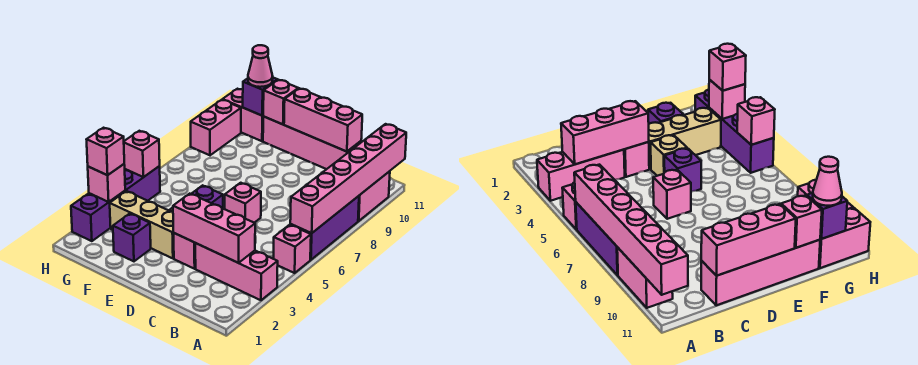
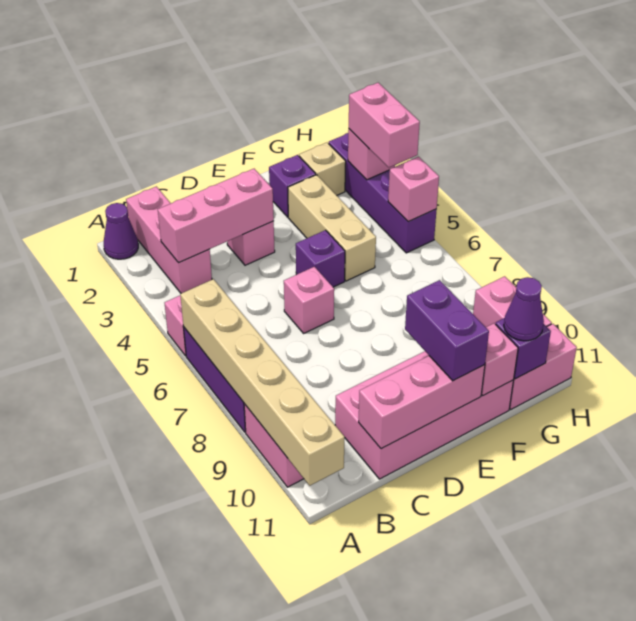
none -> purple cone A1 level 1
pink brick A3:C3 level 1 -> pink brick B1:B3 level 1
pink brick A6:A11 level 2 -> tan brick A6:A11 level 2
pink brick C11:F11 level 1 -> pink brick C10:F11 level 1
tan brick E3:G3 level 1 -> tan brick F3:F5 level 1
tan brick E4 level 1 -> tan brick G2 level 1
none -> purple brick E10:E11 level 3
pink cone G11 level 3 -> purple cone G11 level 3
pink brick H3 level 3 -> pink brick H3:H4 level 3

